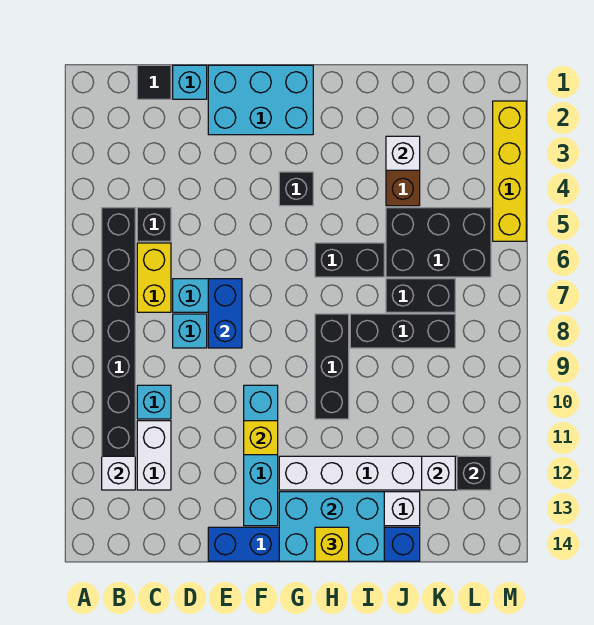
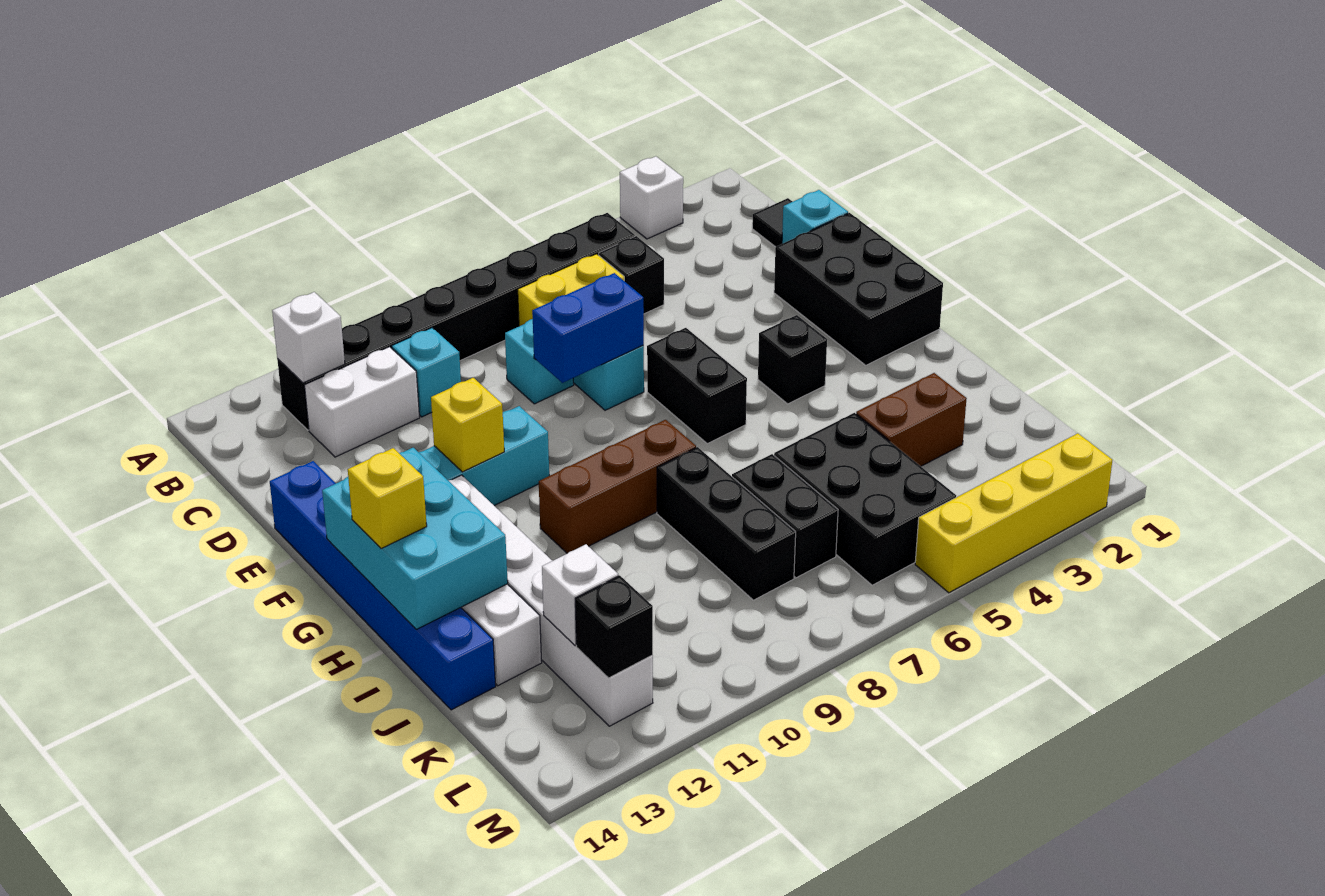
cyan brick E1:G2 level 1 -> black brick E1:G2 level 1
black brick H6:I6 level 1 -> black brick F6:G6 level 1
black brick H8:H10 level 1 -> brown brick H8:H10 level 1
white brick J3 level 2 -> white brick A3 level 1

